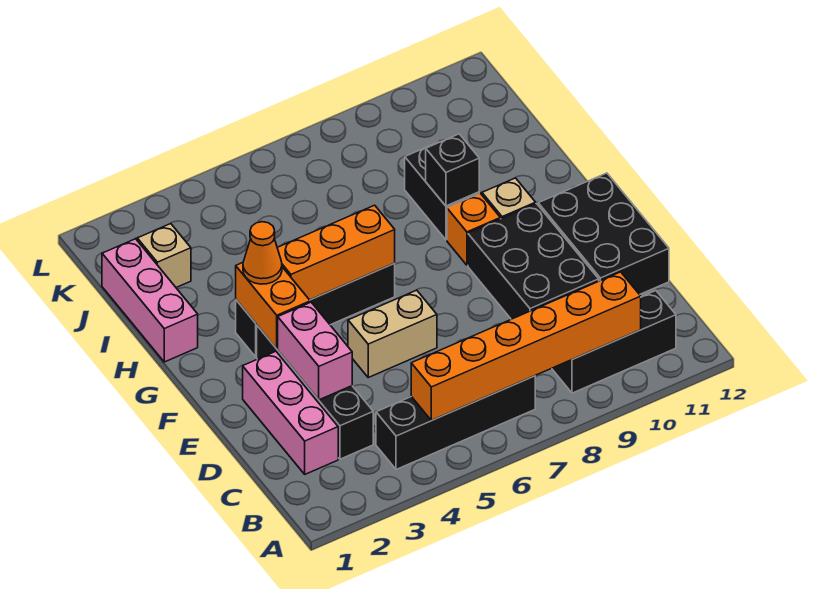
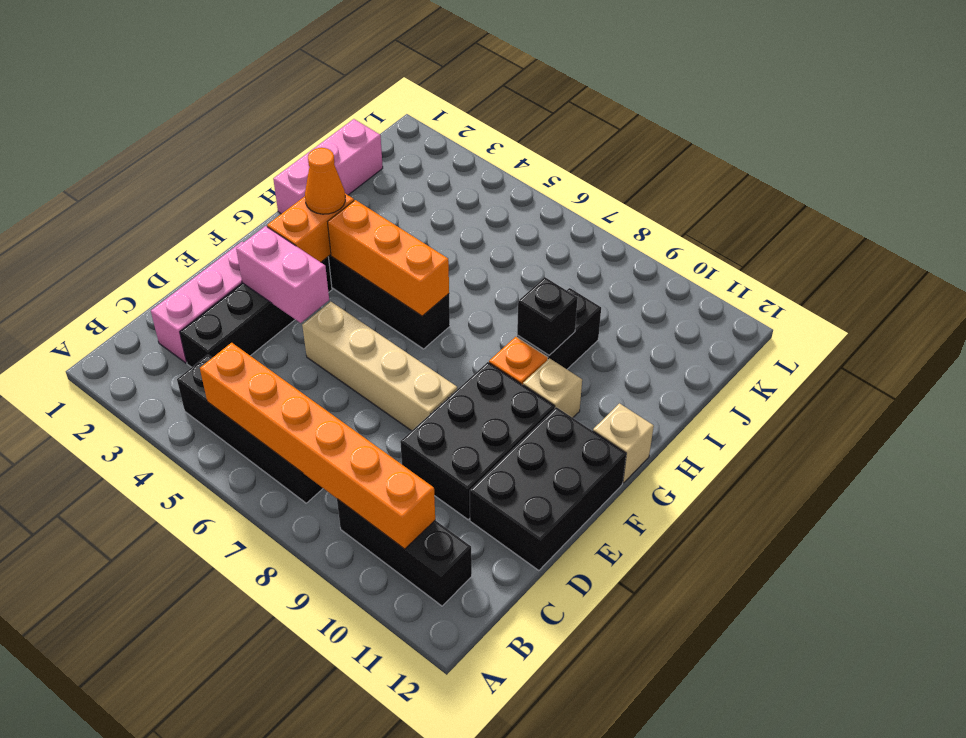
pink brick D3:E3 level 2 -> pink brick E3:E4 level 2
tan brick E5:E6 level 1 -> tan brick E5:E8 level 1
tan brick J2 level 1 -> tan brick G12 level 1

